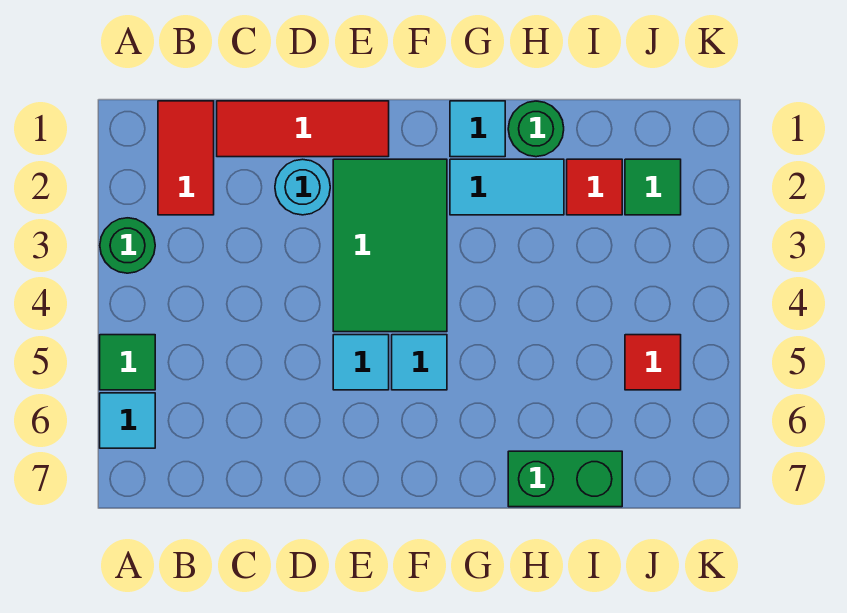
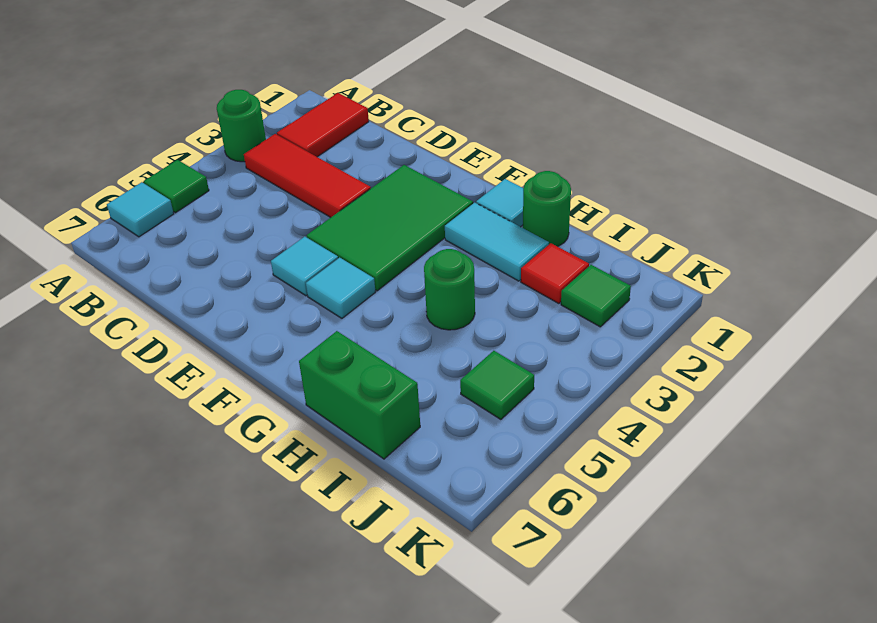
red tile C1:E1 level 1 -> red tile B3:D3 level 1
cyan round brick D2 level 1 -> none
none -> green round brick H4 level 1
red tile J5 level 1 -> green tile J5 level 1

